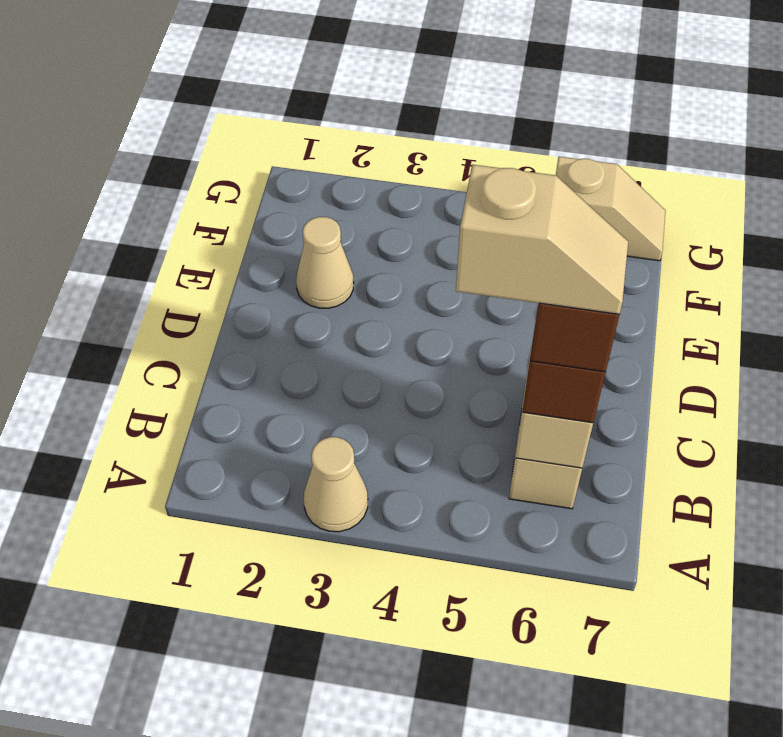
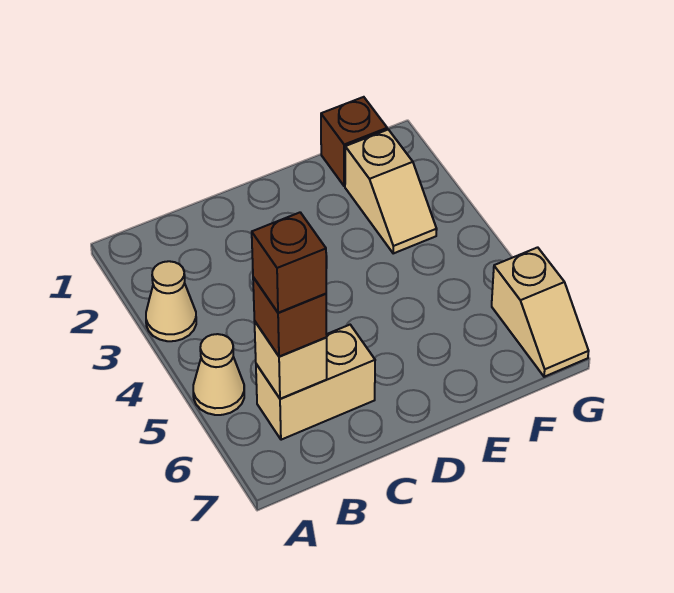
tan slope B5:B6 level 5 top 5 -> tan slope F2:F3 level 1 top 2
tan cone E2 level 1 -> tan cone A5 level 1
none -> brown brick F1 level 1

